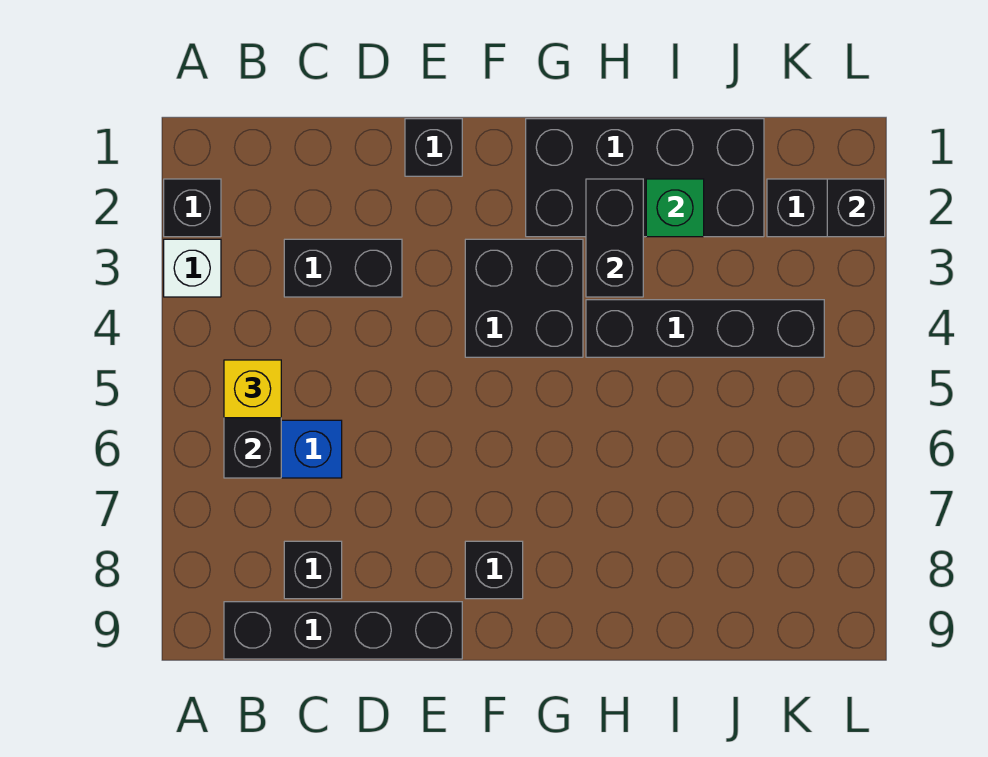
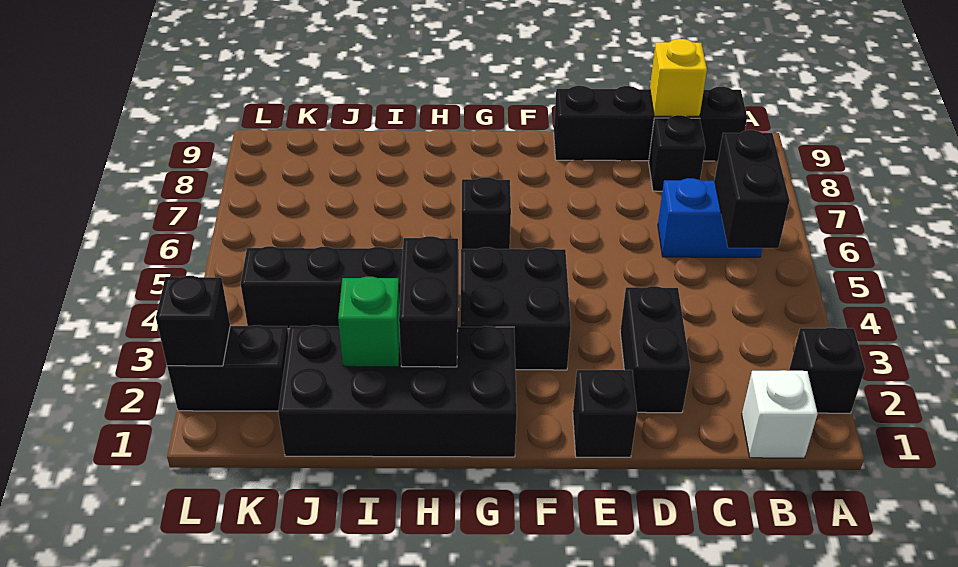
white brick A3 level 1 -> white brick B1 level 1
yellow brick B5 level 3 -> yellow brick C9 level 2
black brick C3:D3 level 1 -> black brick D2:D3 level 1
black brick F8 level 1 -> black brick G6 level 1

